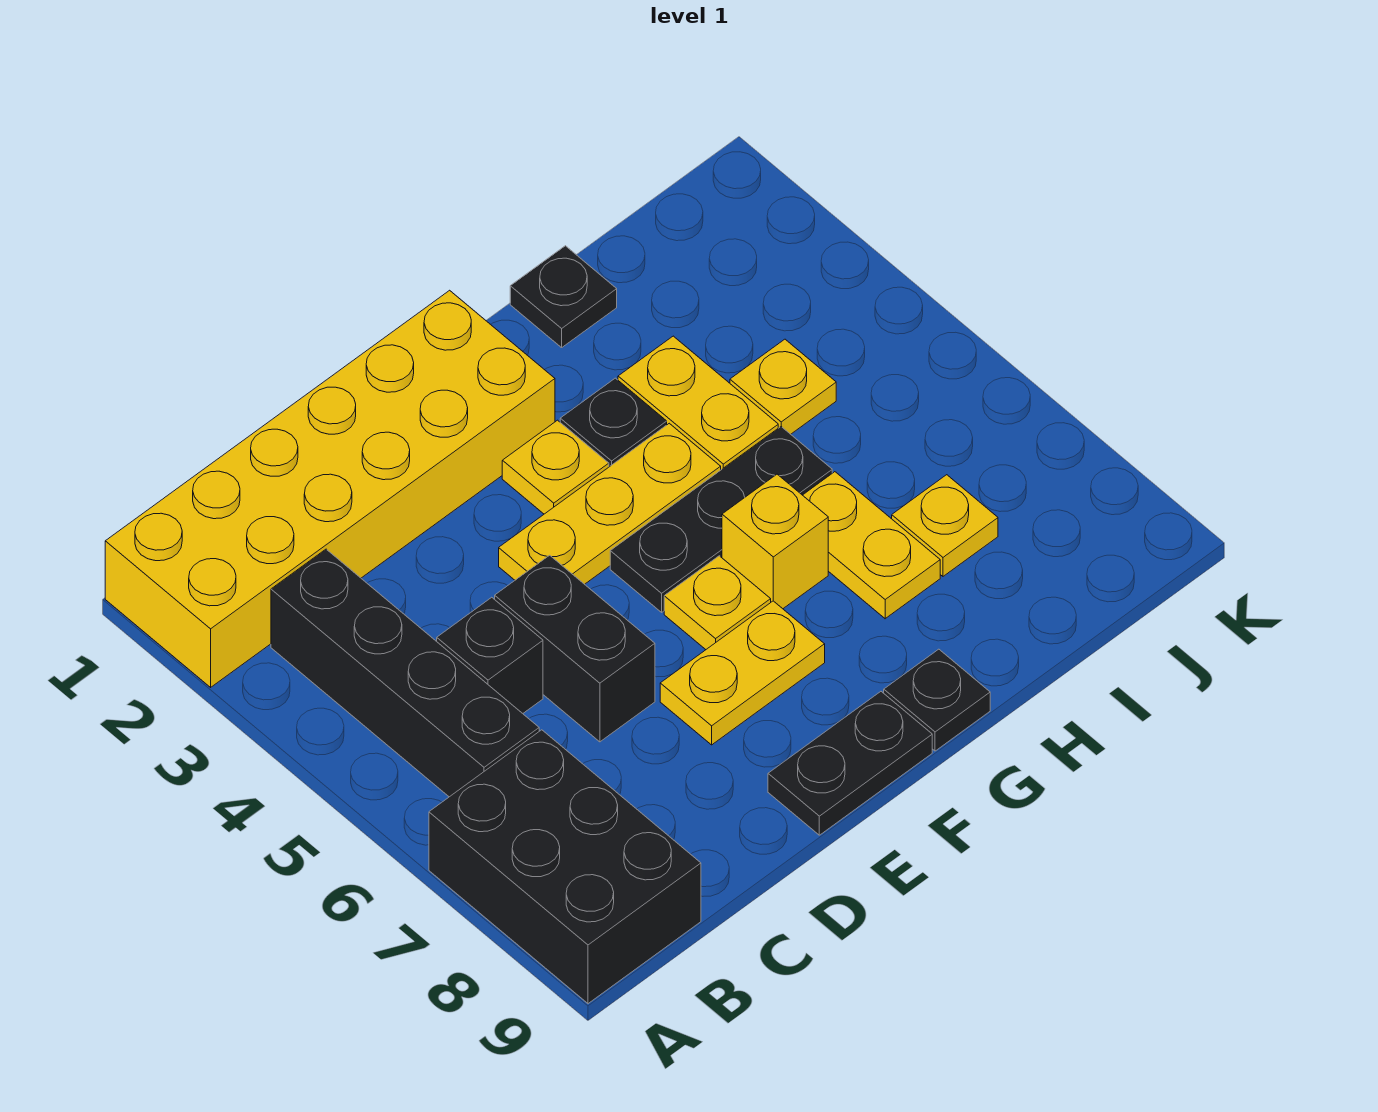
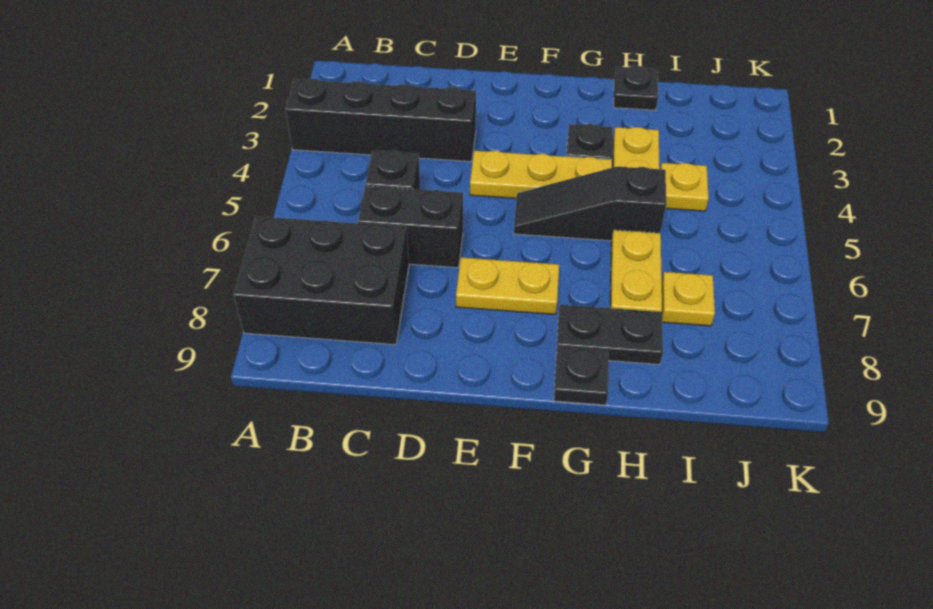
yellow brick A1:F2 level 1 -> none
black brick A7:B9 level 1 -> black brick A7:C8 level 1
black brick B3:B6 level 1 -> black brick A3:D3 level 1
black brick D5:D6 level 1 -> black brick C6:D6 level 1
black plate E9:F9 level 1 -> black plate G8:H8 level 1
yellow plate F3 level 1 -> none
black plate F5:H5 level 1 -> black slope F5:H5 level 1 top H
yellow plate F6 level 1 -> none
yellow brick G6 level 1 -> none

